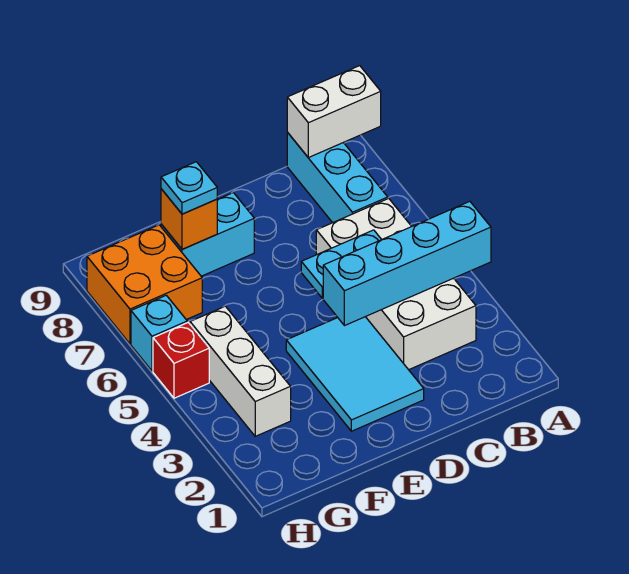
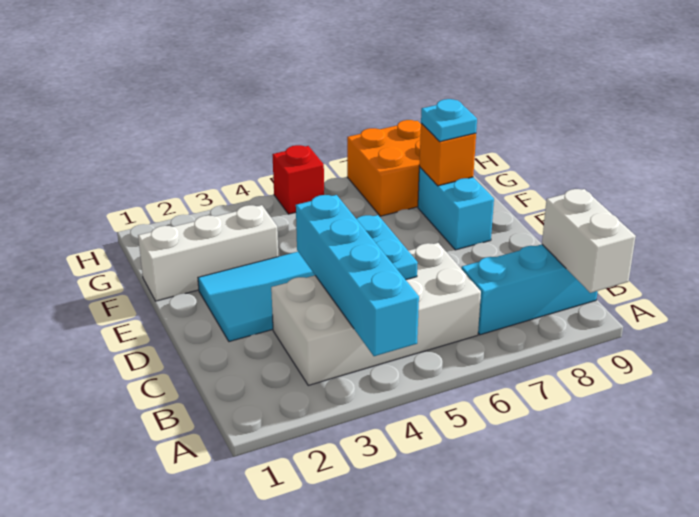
white brick G3:G5 level 1 -> white brick F1:F3 level 1
cyan brick H6 level 1 -> none

